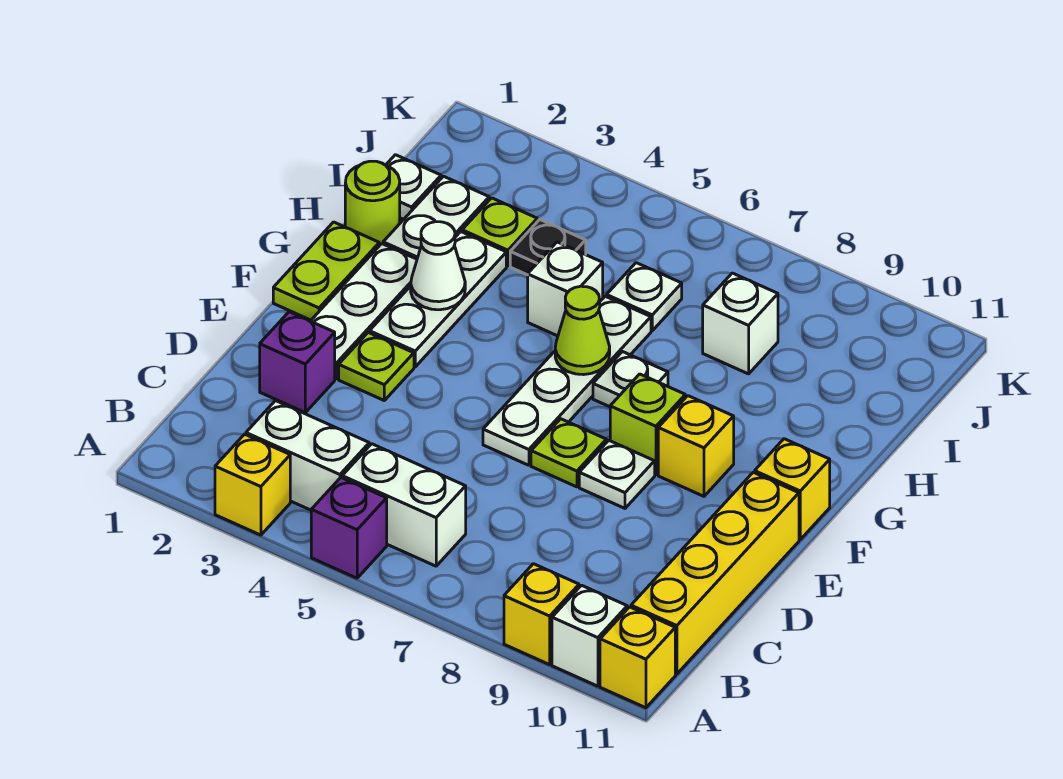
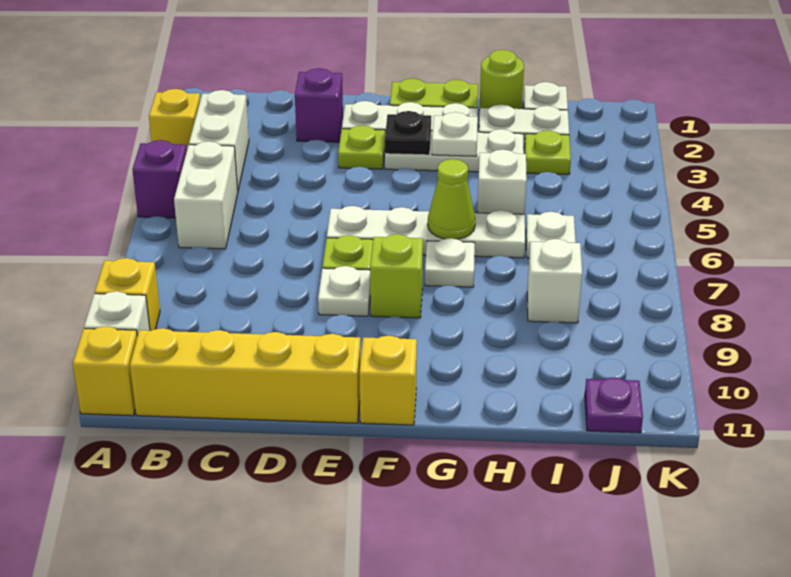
yellow brick F9 level 1 -> none
white cone G3 level 2 -> white plate G3 level 2
black plate I4 level 1 -> black plate F3 level 2
none -> purple plate J11 level 1

